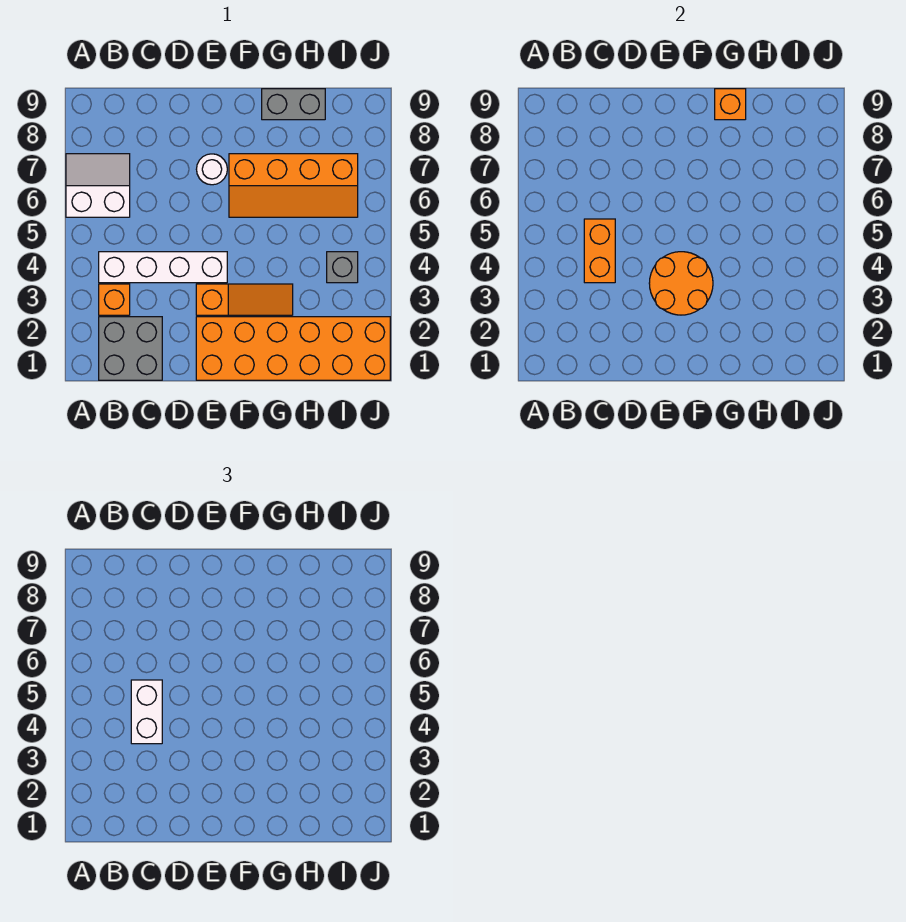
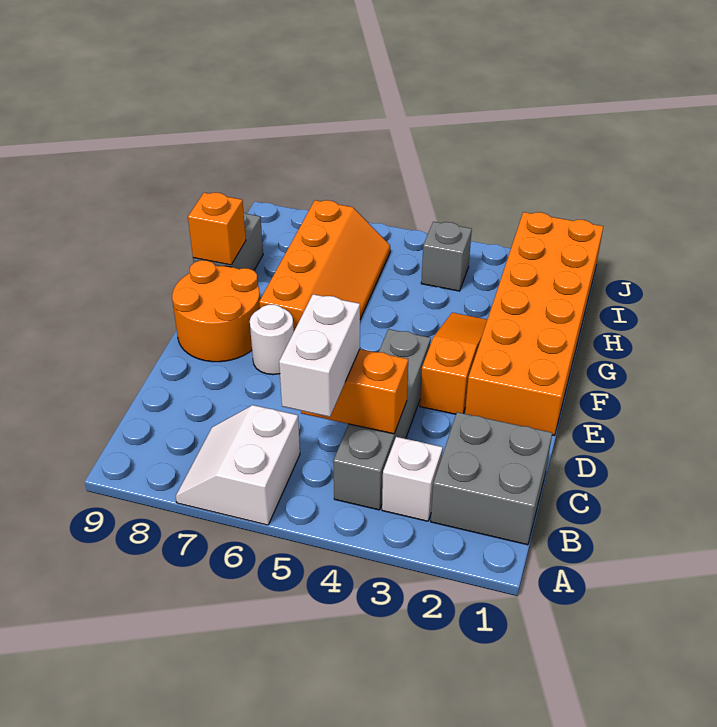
orange brick B3 level 1 -> white brick B3 level 1
white brick B4:E4 level 1 -> grey brick B4:E4 level 1
white brick C4:C5 level 3 -> white brick B5:C5 level 3
orange round brick E3:F4 level 2 -> orange round brick E8:F9 level 1

